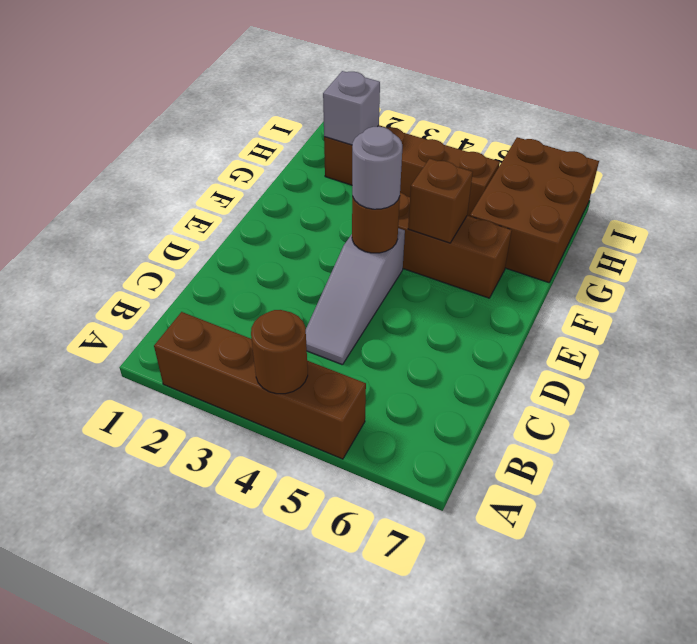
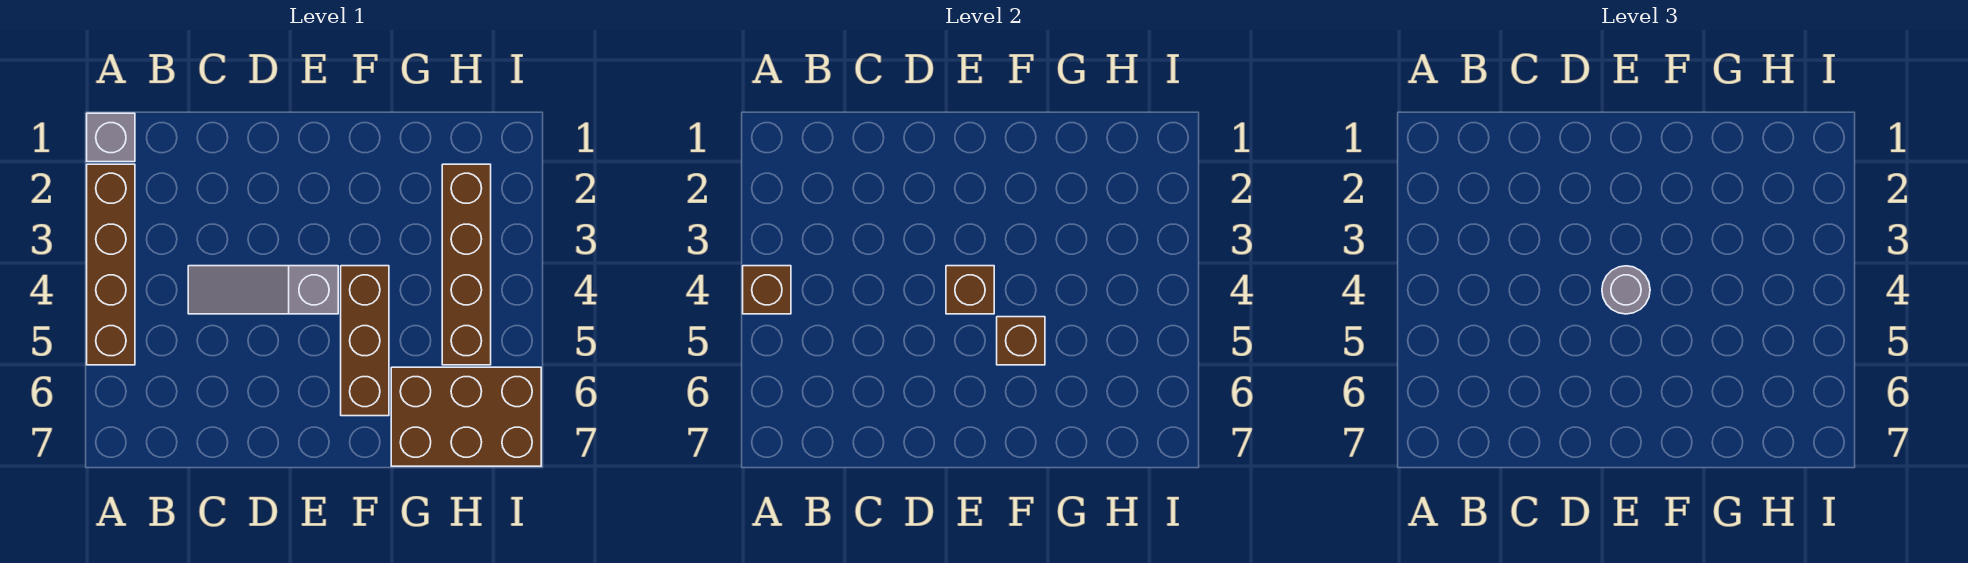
brown round brick A4 level 2 -> brown brick A4 level 2
brown round brick E4 level 2 -> brown brick E4 level 2
grey brick H2 level 2 -> grey brick A1 level 1

